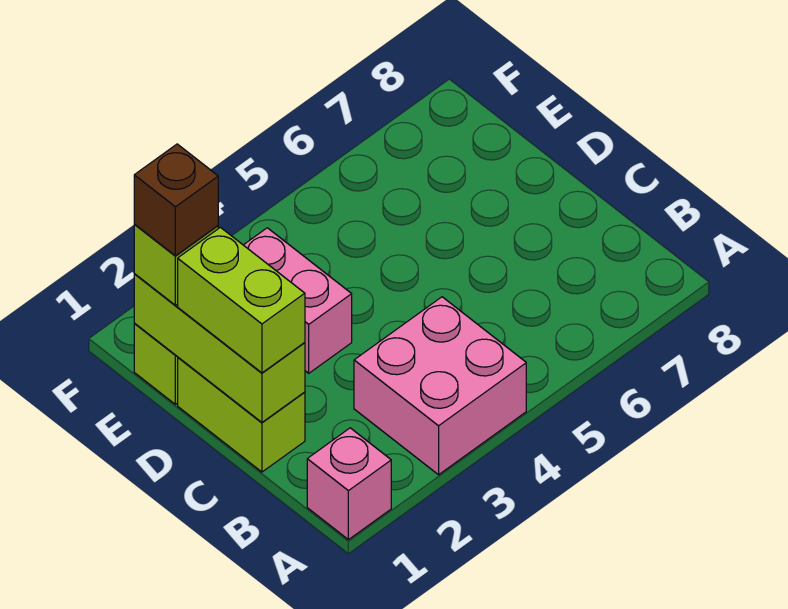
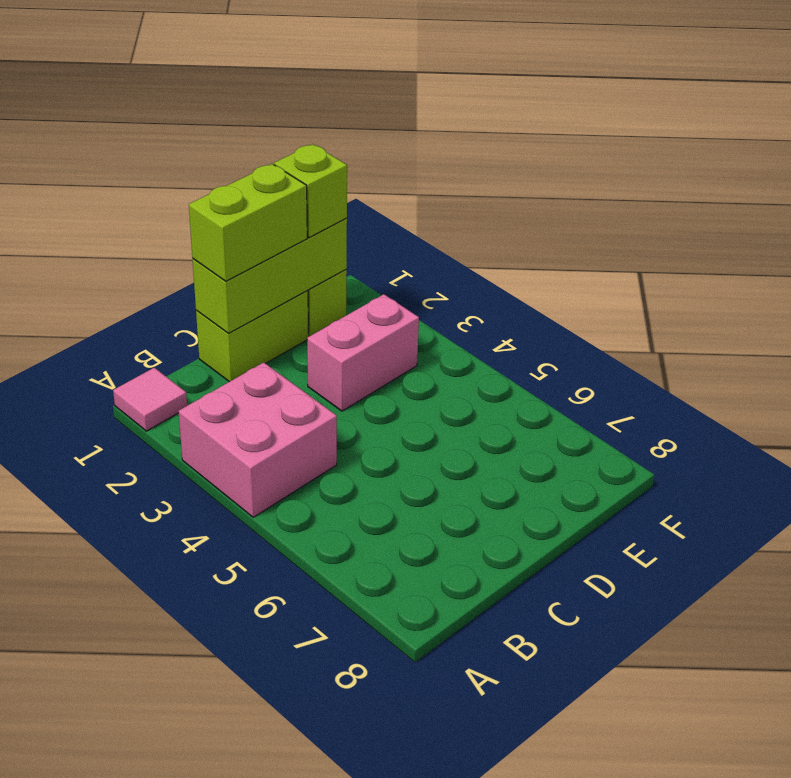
pink brick A1 level 1 -> pink tile A1 level 1
brown brick E1 level 4 -> none

